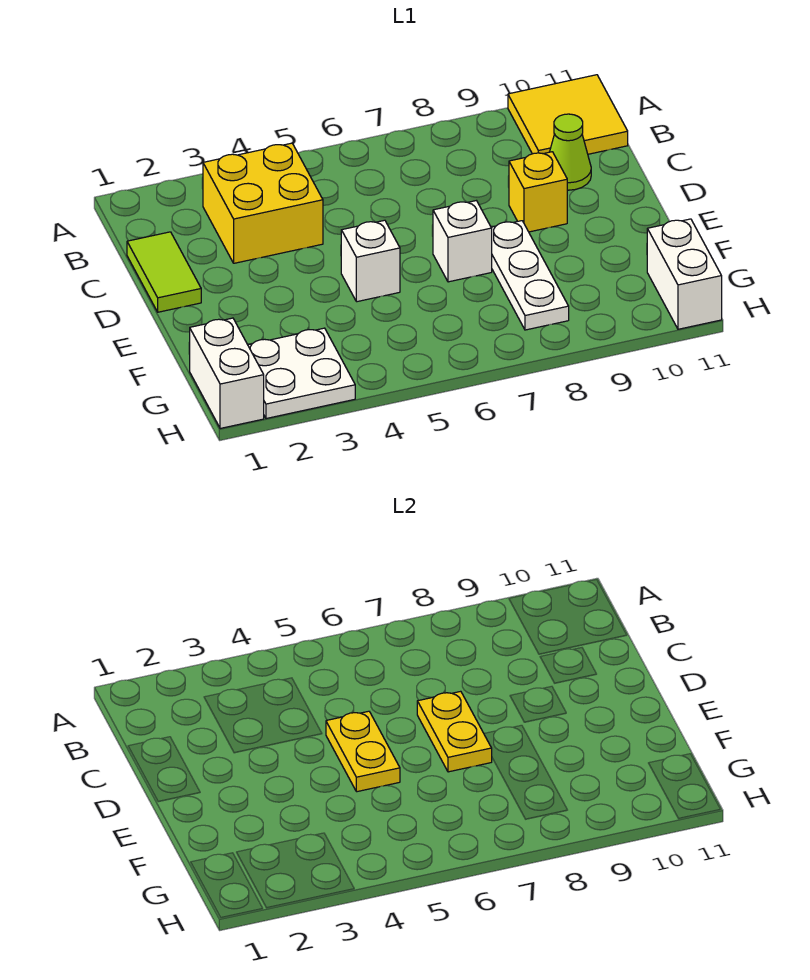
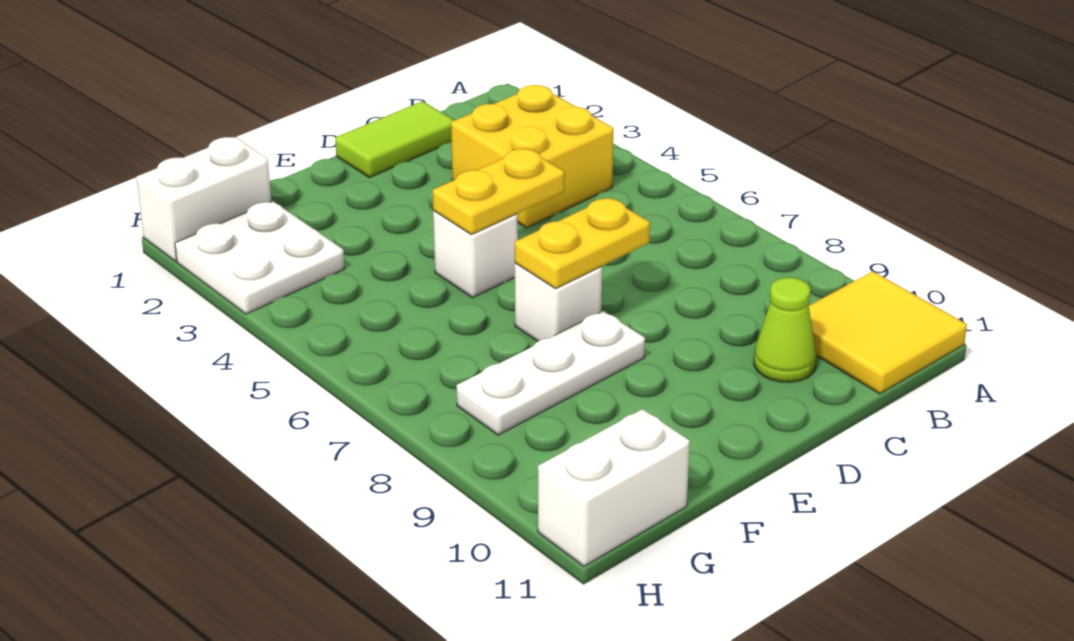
yellow brick D9 level 1 -> none

